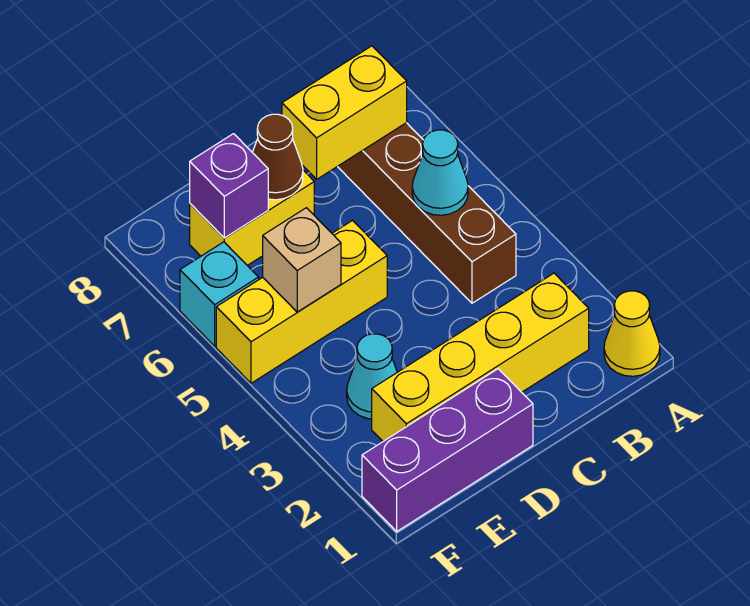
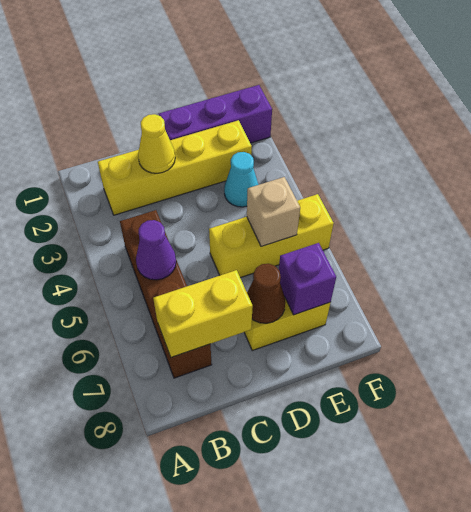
yellow cone A1 level 1 -> yellow cone C2 level 2
cyan cone B5 level 2 -> purple cone B5 level 2
cyan brick F6 level 1 -> none

